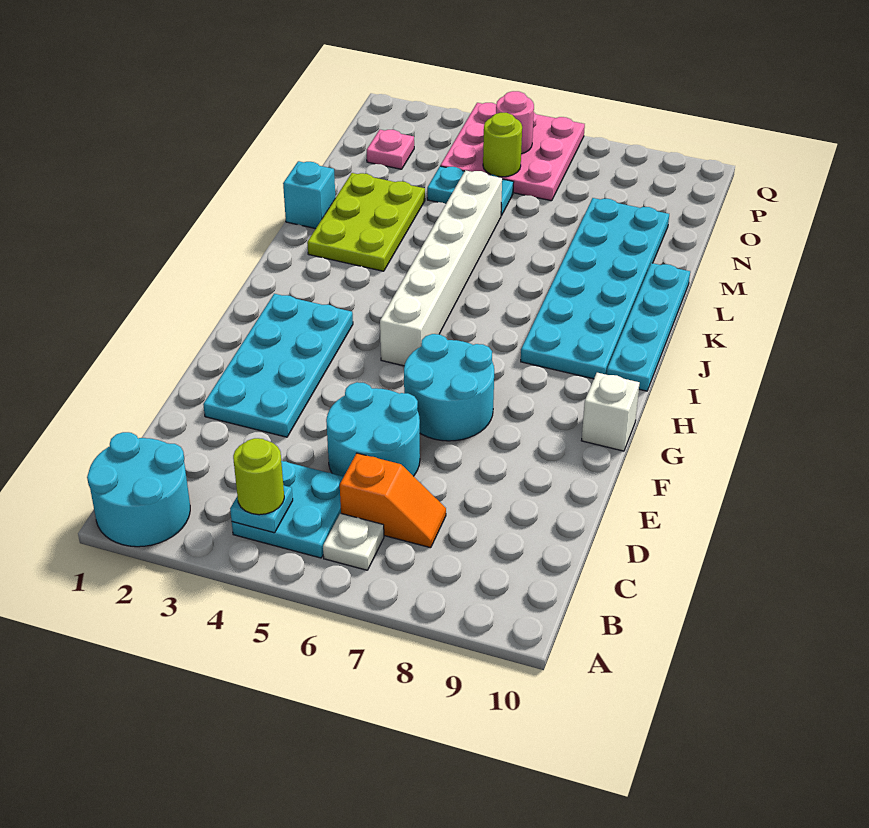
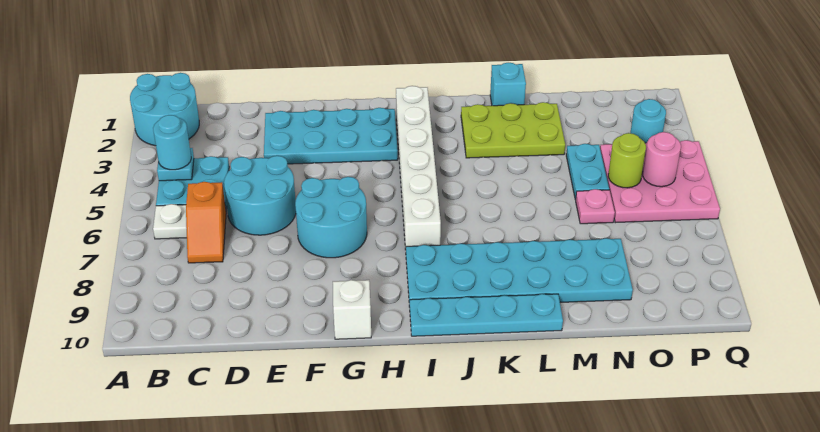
lime round brick B4 level 3 -> cyan round brick B4 level 3
white brick H5:M5 level 1 -> white brick I2:I7 level 1
pink plate O2 level 1 -> pink plate N6 level 1
none -> cyan round brick P3 level 1

